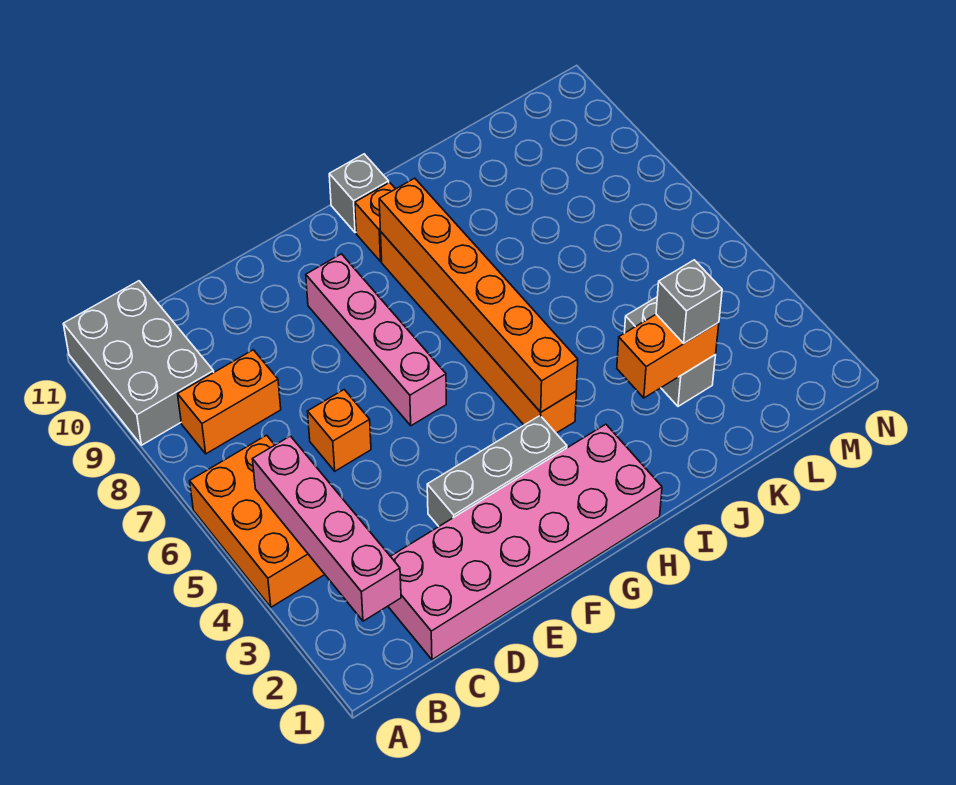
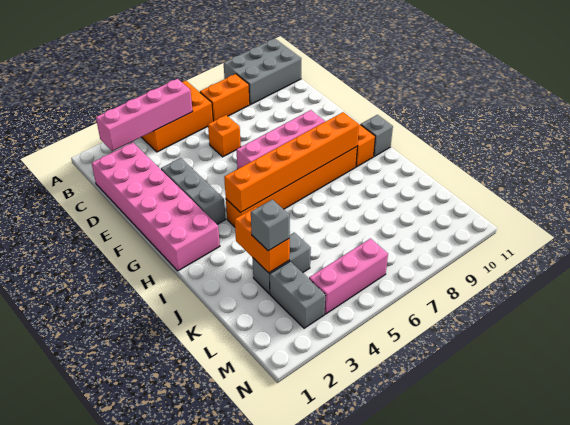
orange brick B8:C8 level 1 -> orange brick B7:B8 level 1
none -> grey brick L3:M3 level 1
none -> pink brick M4:M6 level 1

